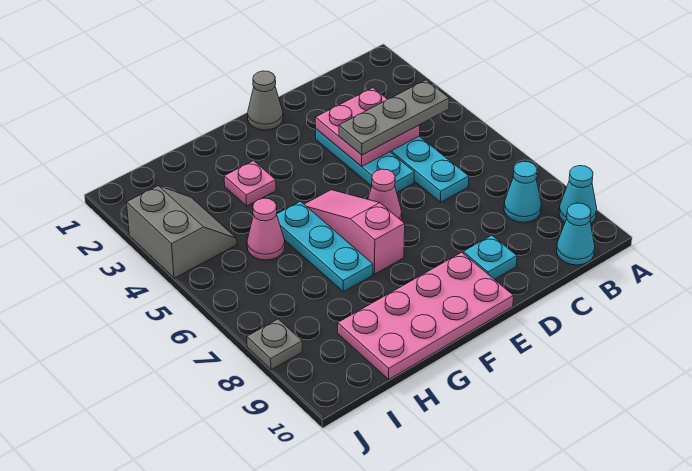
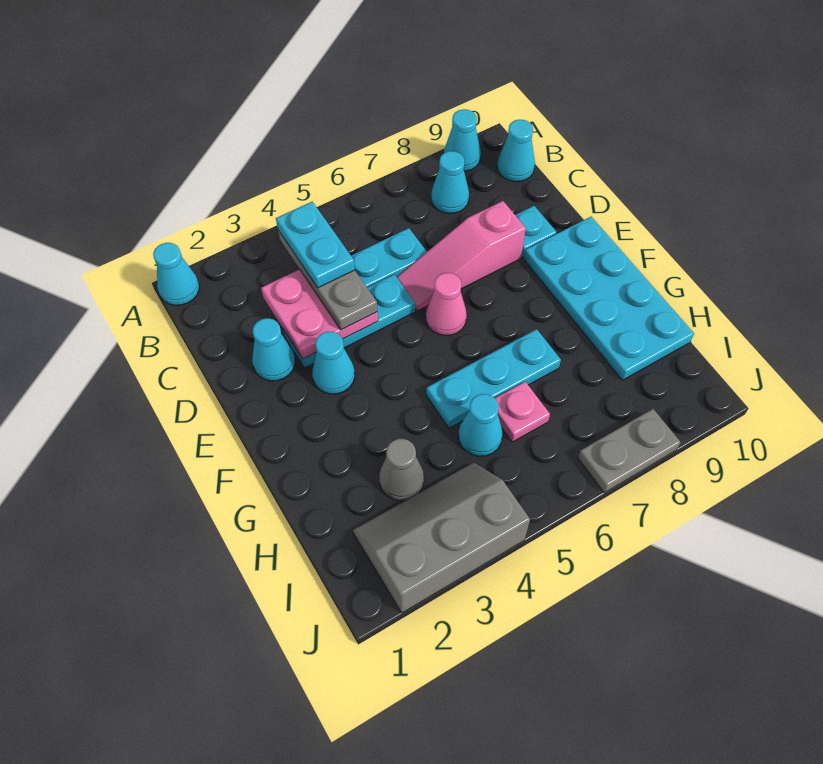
none -> cyan cone A1 level 1
none -> cyan plate B4:C4 level 4
none -> cyan cone D2 level 1
grey cone E1 level 1 -> grey cone H3 level 1
none -> cyan cone E3 level 1
pink plate E9:H10 level 1 -> cyan plate E9:H10 level 1
pink slope F5:F7 level 1 top 7 -> pink slope D6:D8 level 1 top 8
pink plate G3 level 1 -> pink plate H6 level 1
pink cone H5 level 1 -> cyan cone H5 level 1
grey slope I3:J4 level 1 top J -> grey slope I2:J4 level 1 top J
grey plate J8 level 1 -> grey plate J7:J8 level 1

